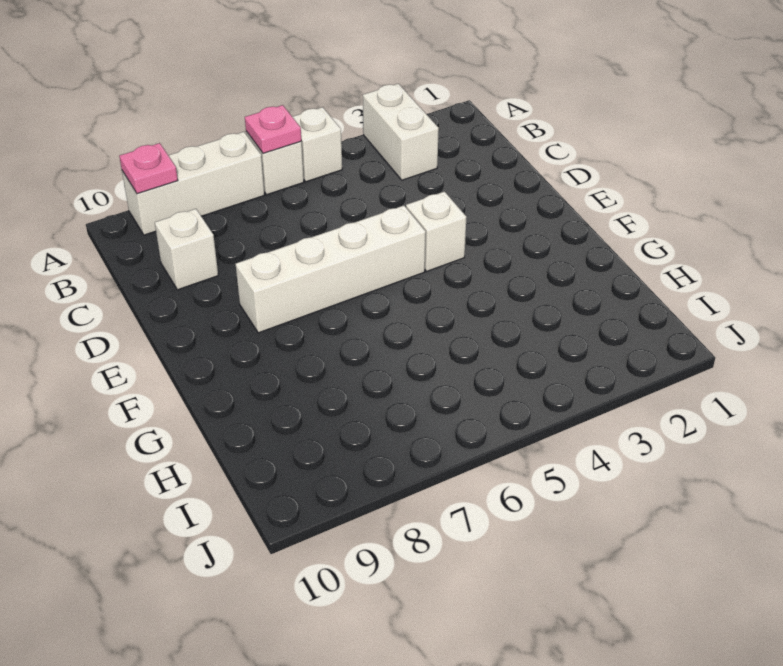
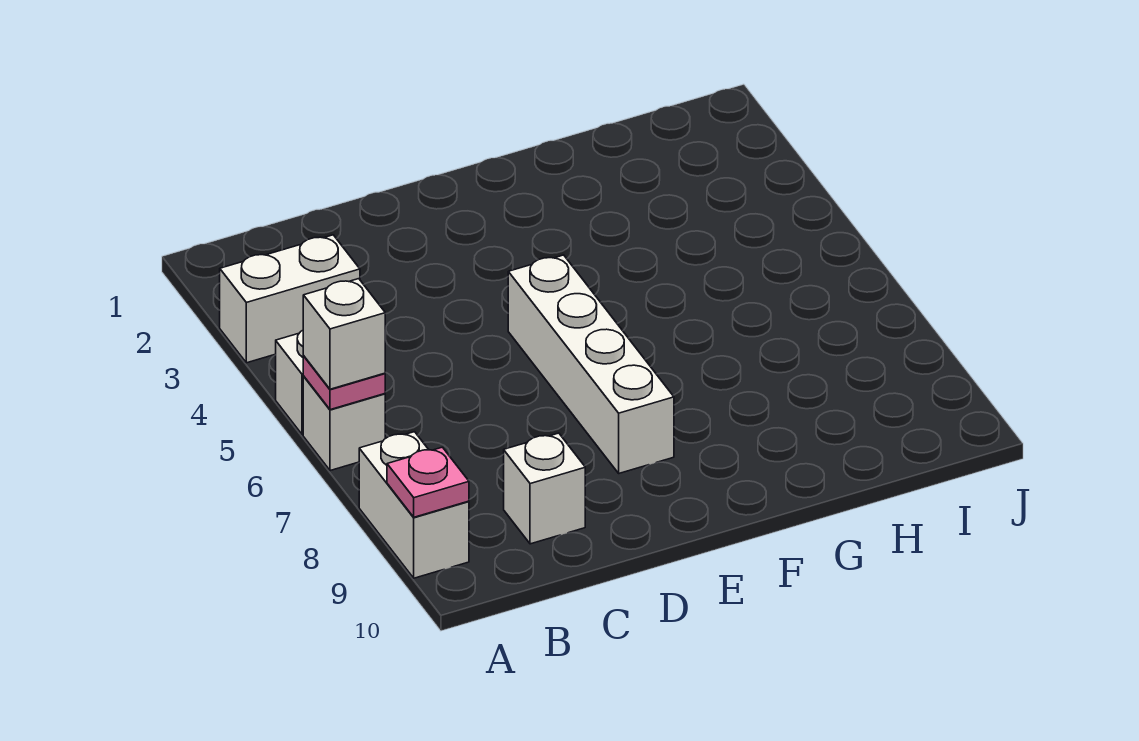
white brick A7:A9 level 1 -> white brick A8:A9 level 1
white brick E4 level 1 -> white brick A6 level 3

